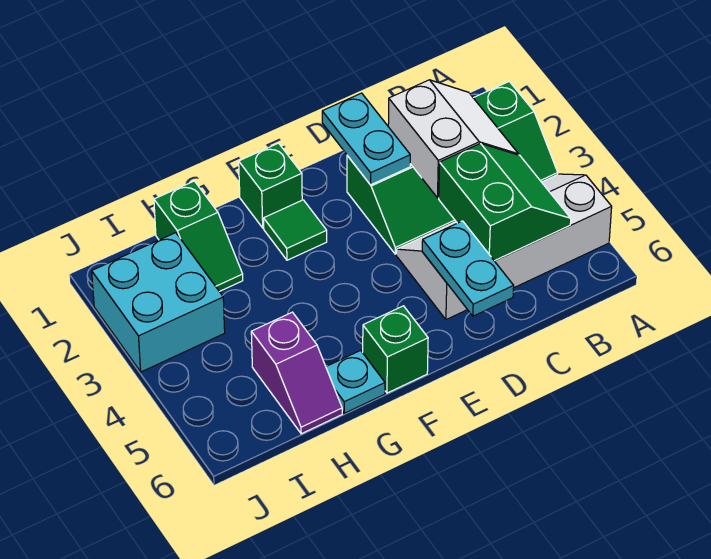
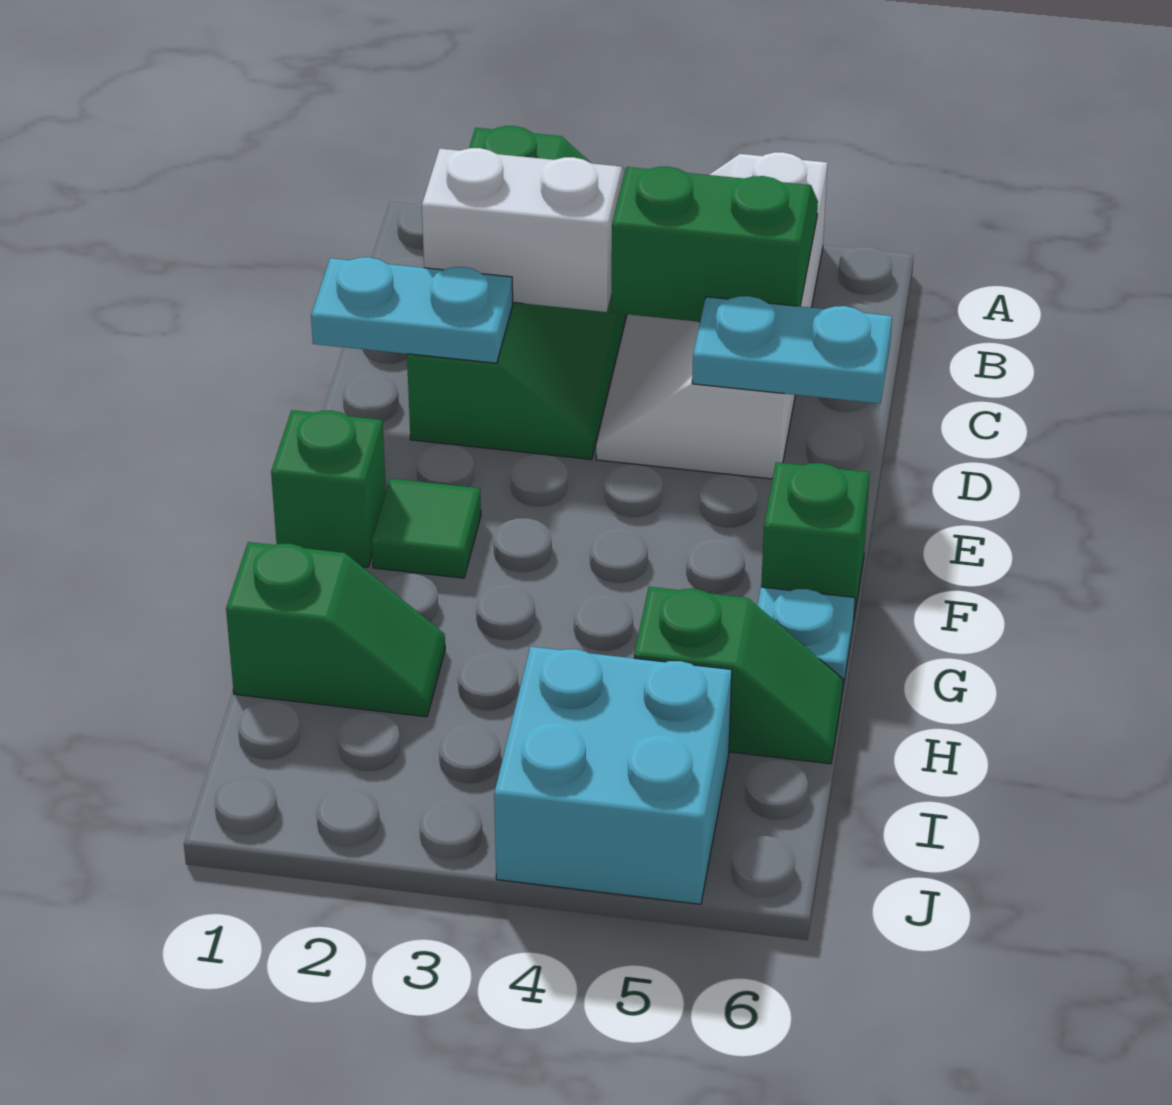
purple slope H5:H6 level 1 top 5 -> green slope H5:H6 level 1 top 5
cyan brick I2:J3 level 1 -> cyan brick I4:J5 level 1

